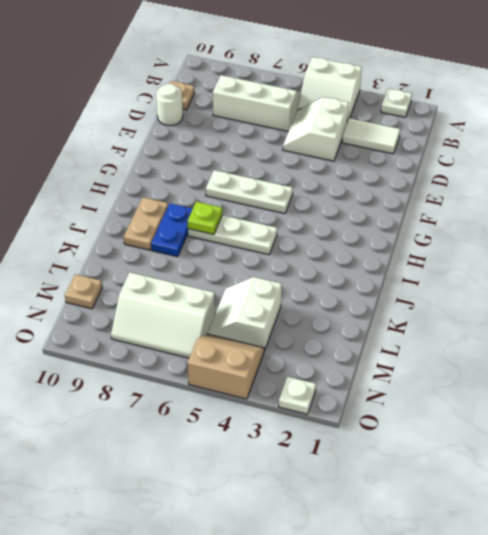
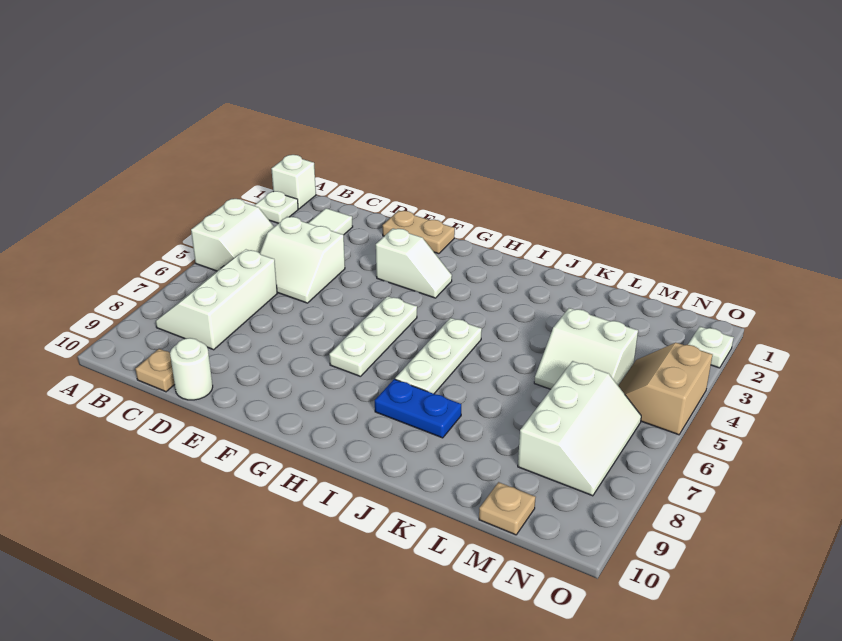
none -> white brick A1 level 1
none -> white slope F3:G3 level 1 top F
lime plate I7 level 2 -> none
tan plate I9:J9 level 1 -> tan plate E1:F1 level 1

